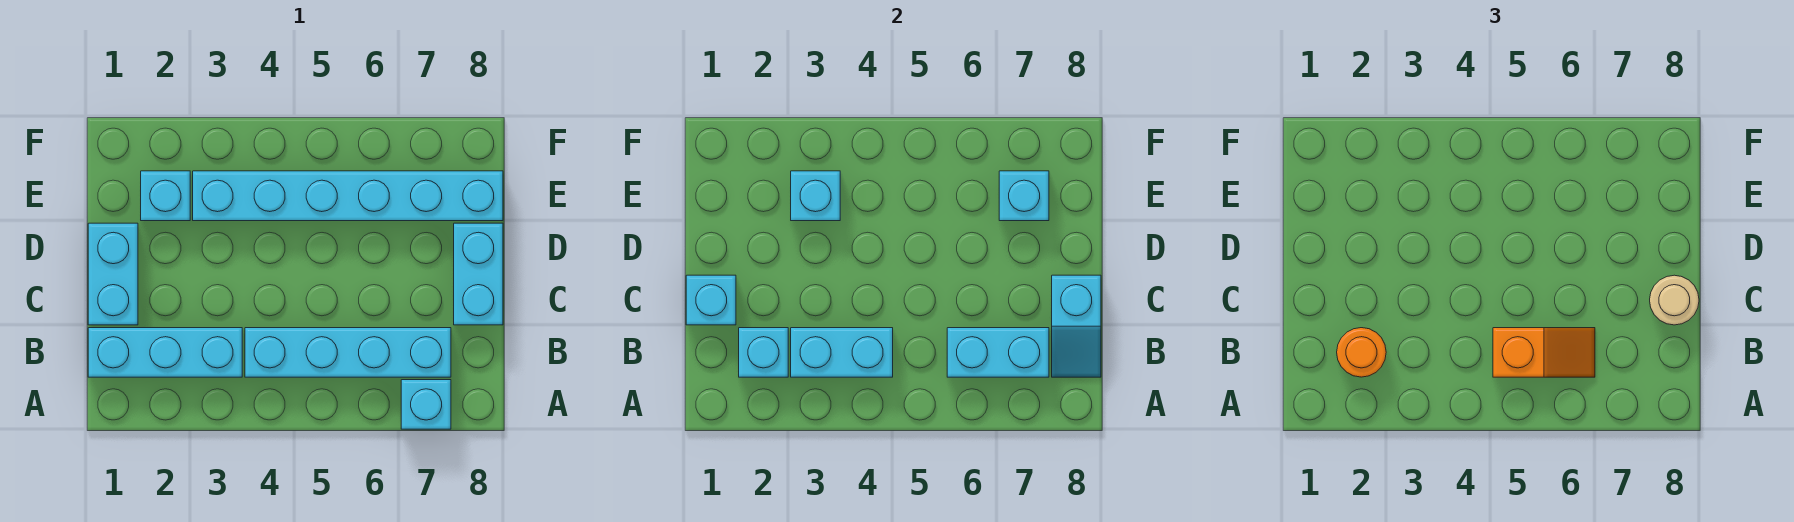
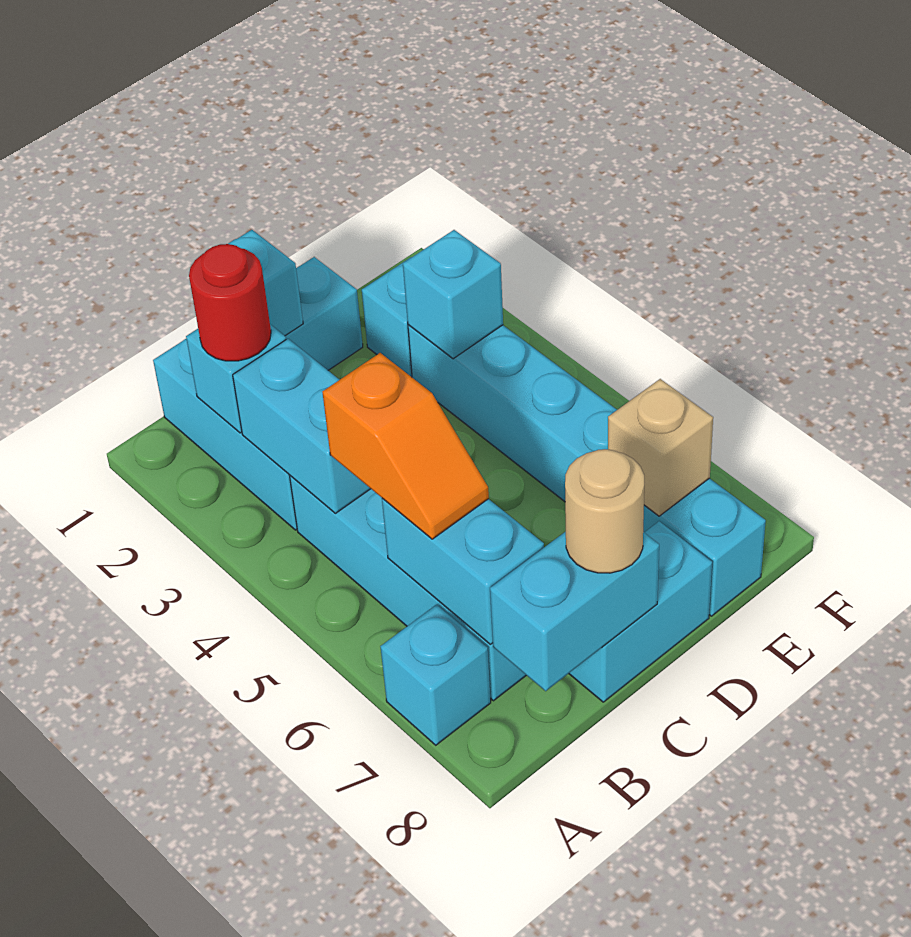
orange round brick B2 level 3 -> red round brick B2 level 3
cyan slope B8:C8 level 2 top C -> cyan brick B8:C8 level 2
cyan brick E7 level 2 -> tan brick E7 level 2

